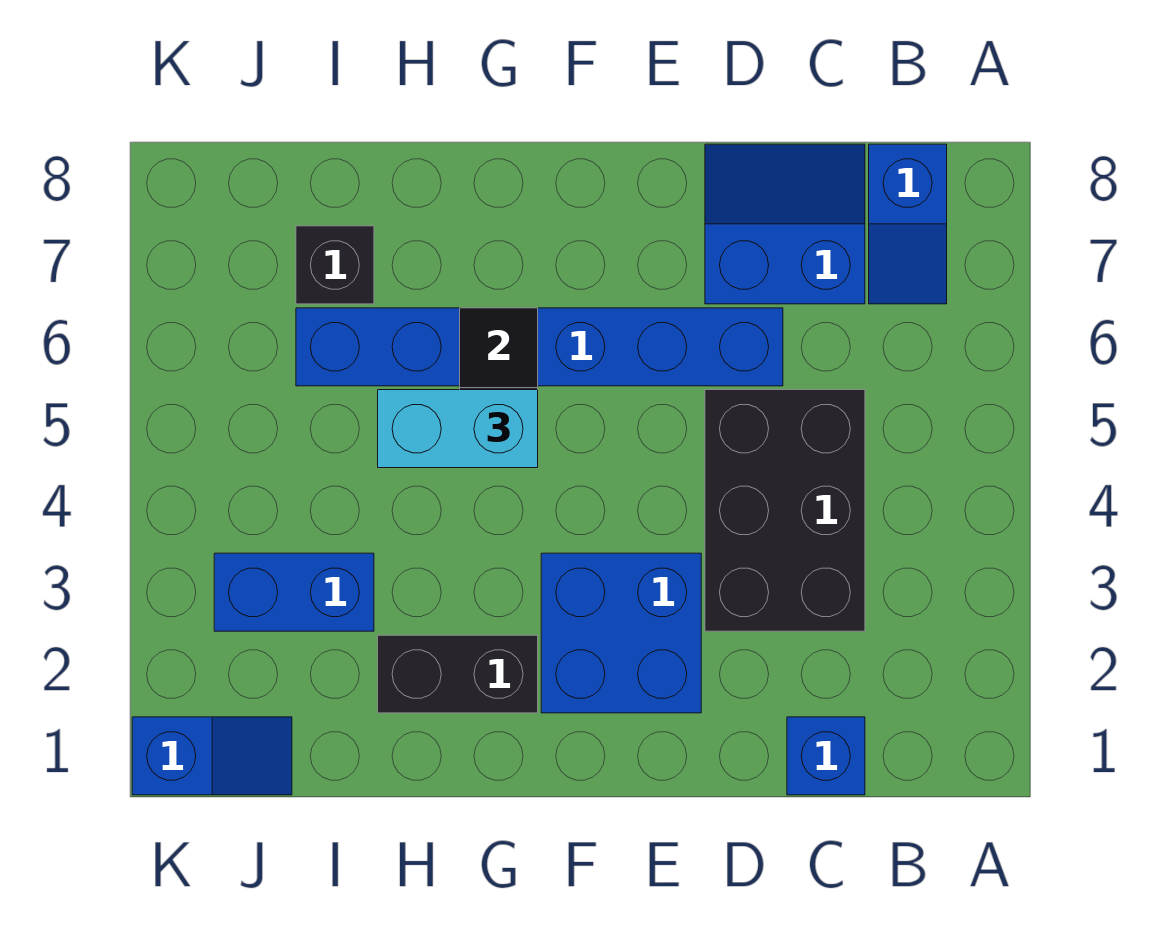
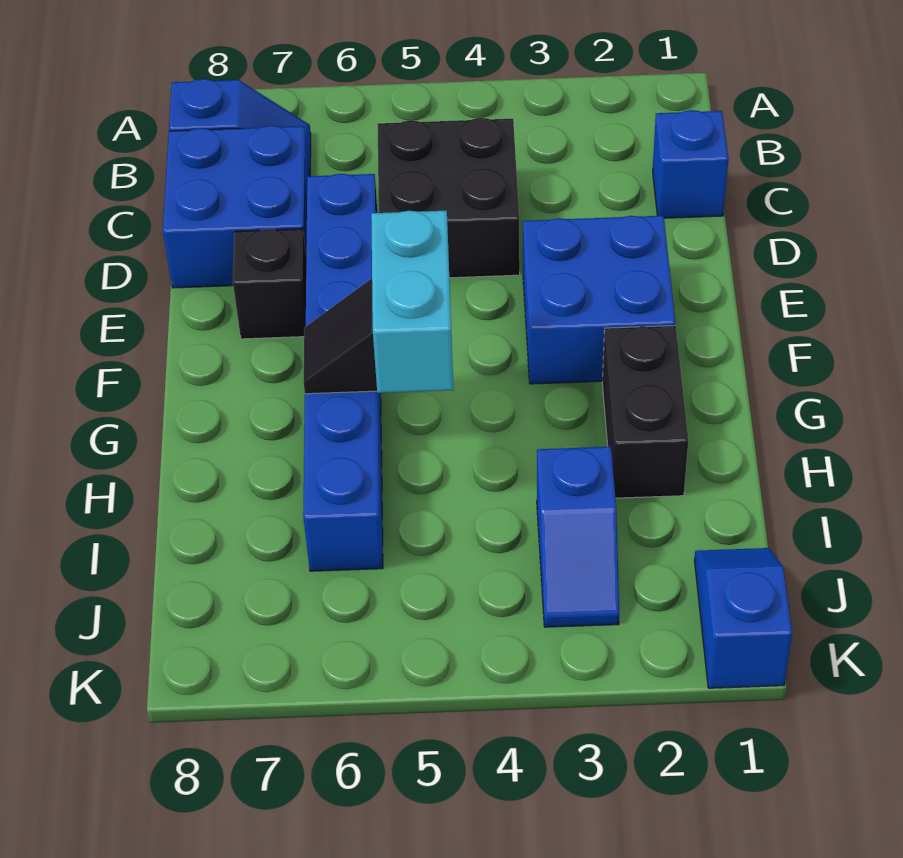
black brick C3:D5 level 1 -> black brick C4:D5 level 1
blue slope C7:D8 level 1 top 7 -> blue brick C7:D8 level 1
blue brick I3:J3 level 1 -> blue slope I3:J3 level 1 top I
black brick I7 level 1 -> black brick E7 level 1

